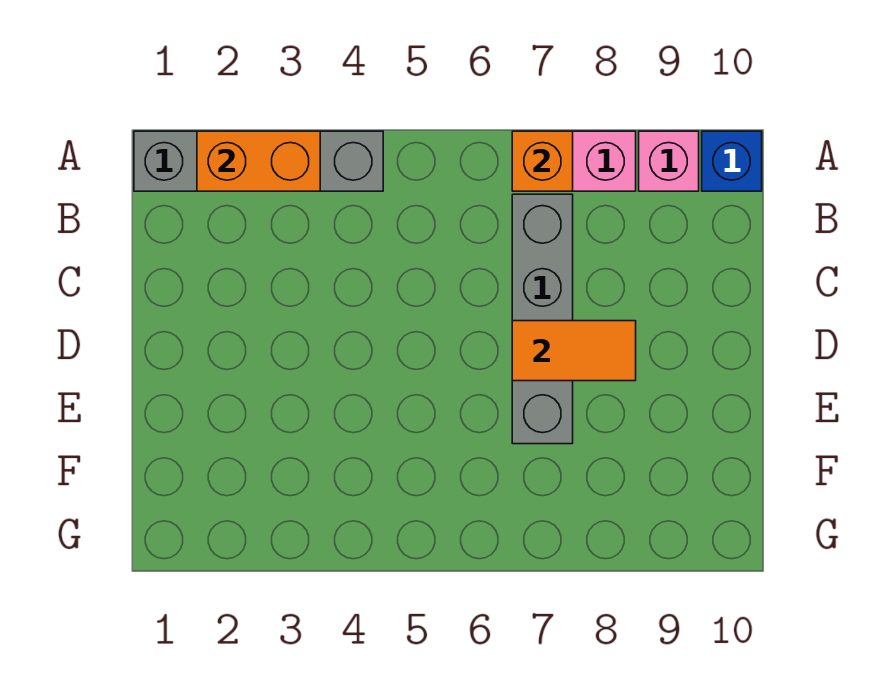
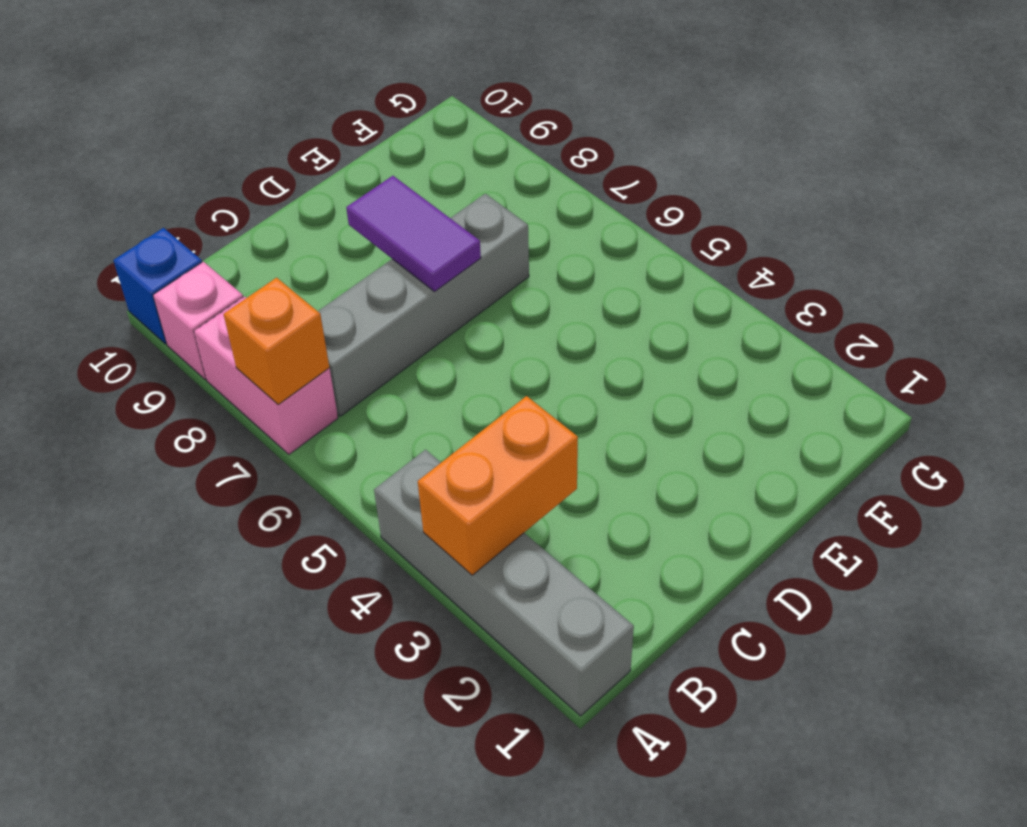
orange brick A2:A3 level 2 -> orange brick A3:B3 level 2
orange tile D7:D8 level 2 -> purple tile D7:D8 level 2

